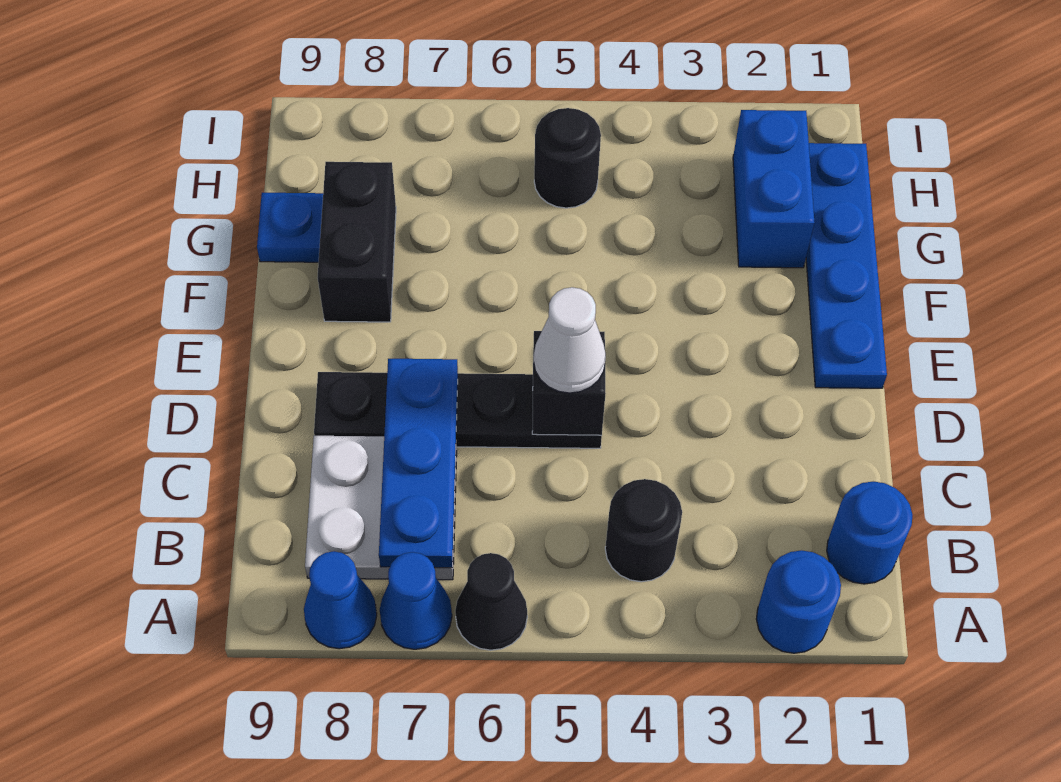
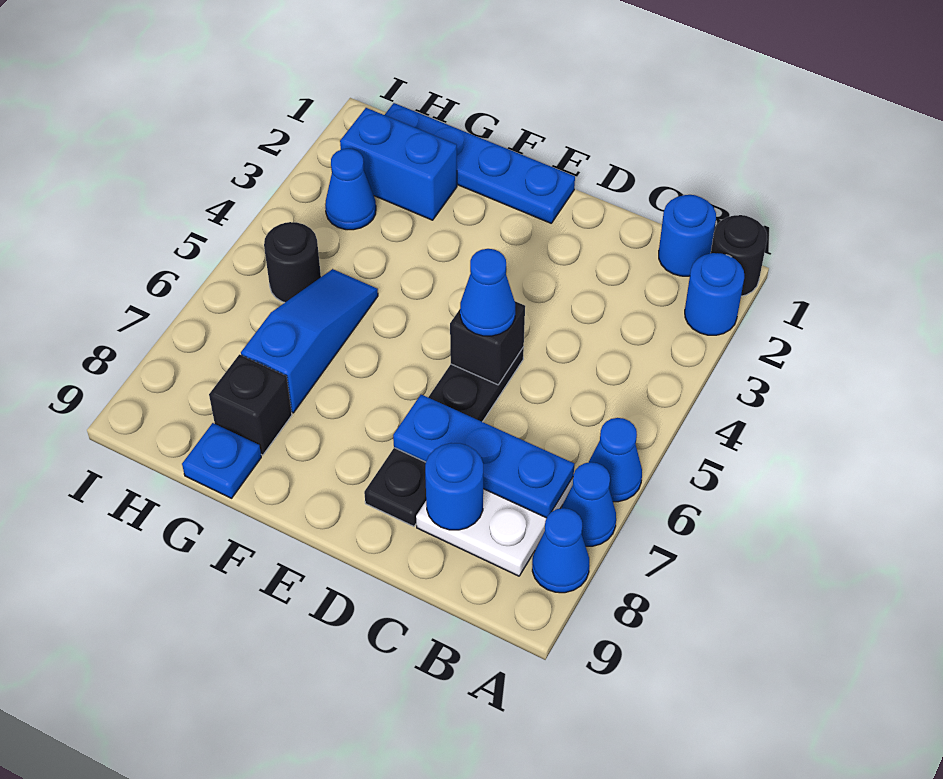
black cone A6 level 1 -> blue cone A6 level 1
black round brick B4 level 1 -> black round brick A1 level 1
none -> blue round brick C8 level 2
white cone D5 level 3 -> blue cone D5 level 3
black brick F8:G8 level 1 -> black brick G8 level 1
none -> blue slope G5:G7 level 1 top 7
none -> blue cone H3 level 1

